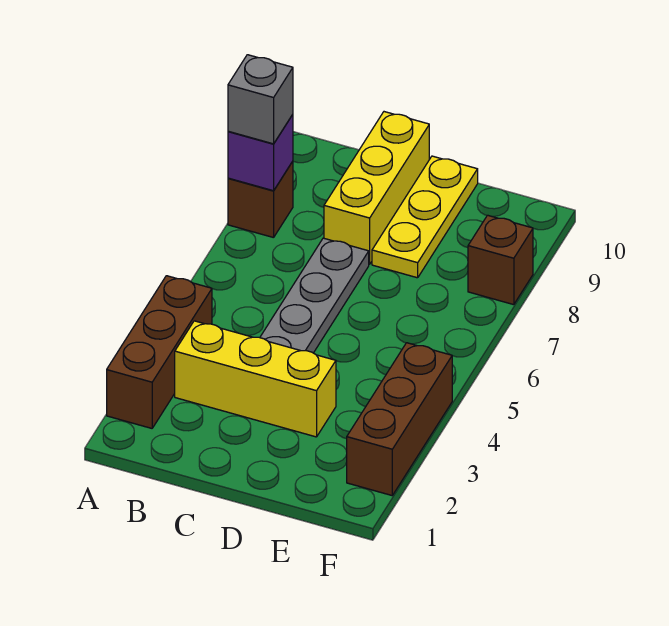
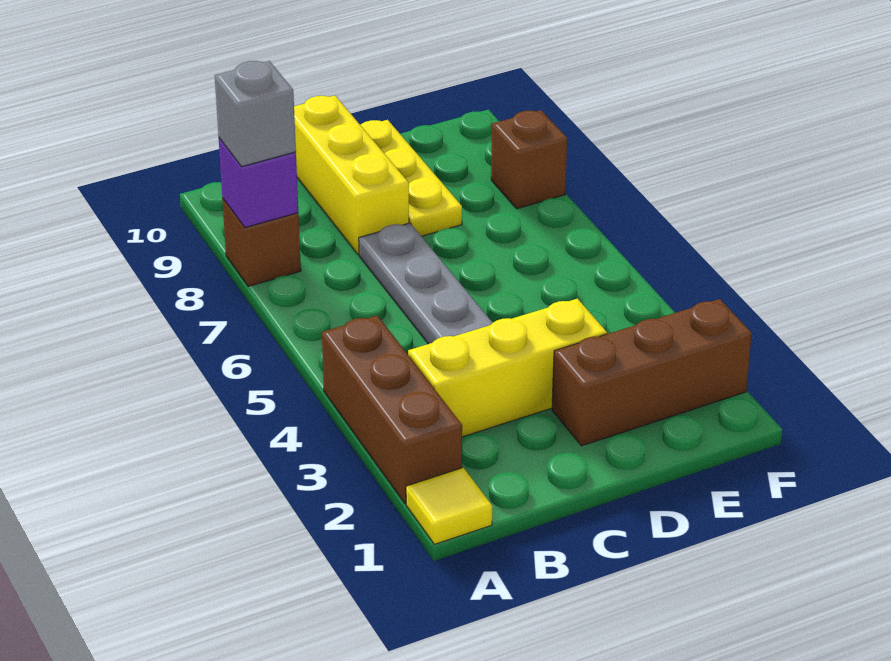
none -> yellow tile A1 level 1
brown brick F2:F4 level 1 -> brown brick D2:F2 level 1

